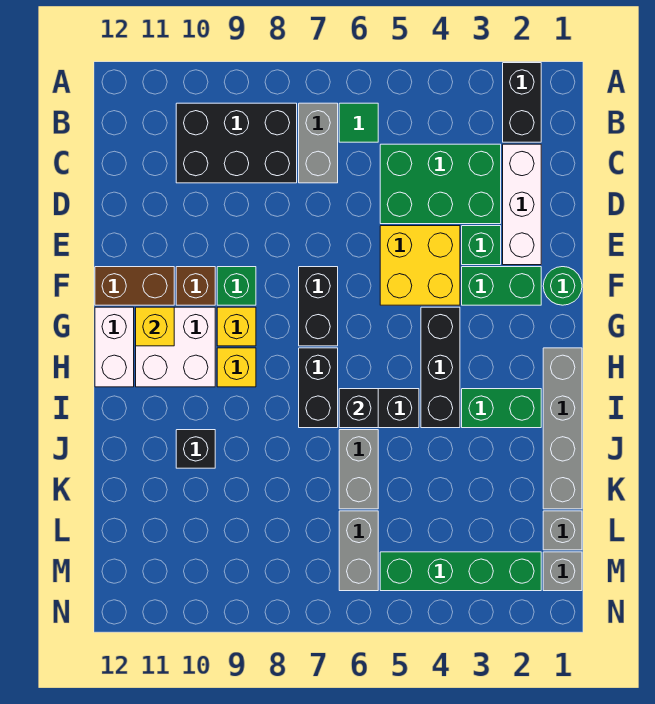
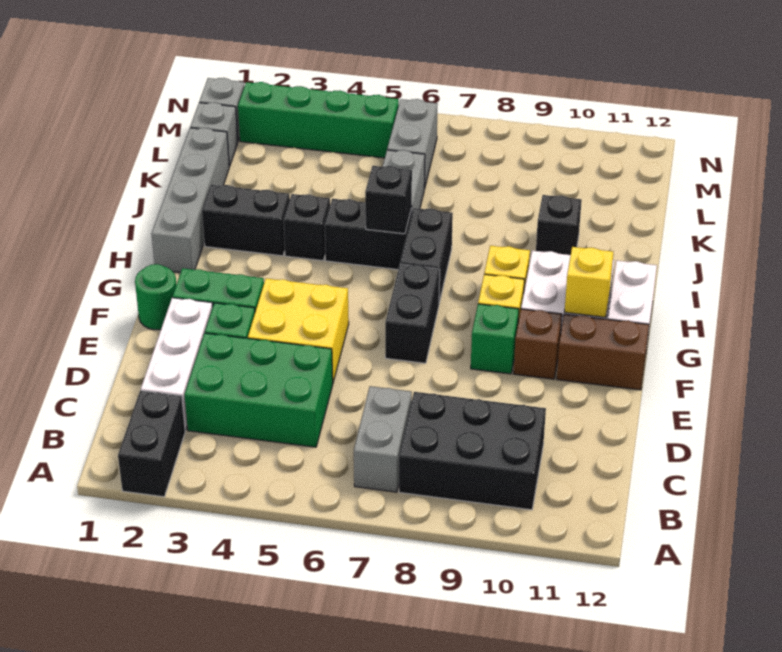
green tile B6 level 1 -> none
black brick G4:I4 level 1 -> black brick I4 level 1
green brick I2:I3 level 1 -> black brick I2:I3 level 1

